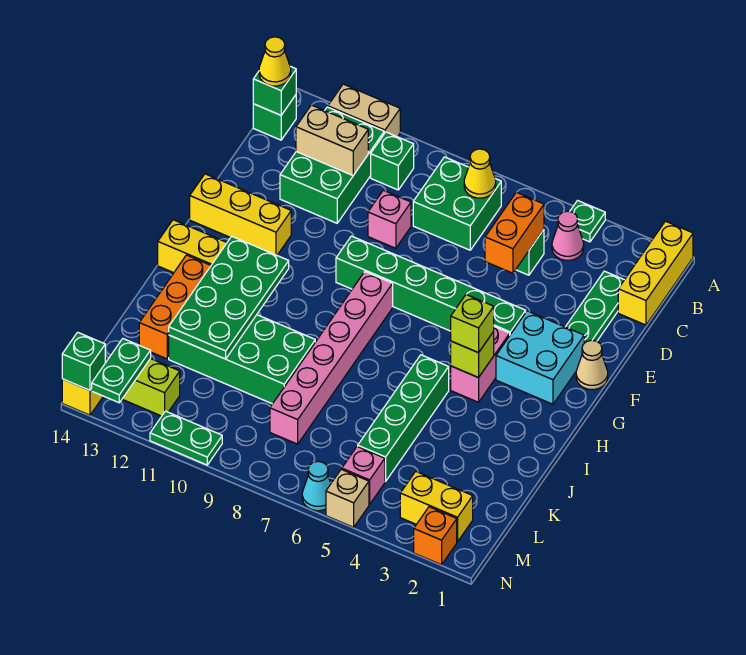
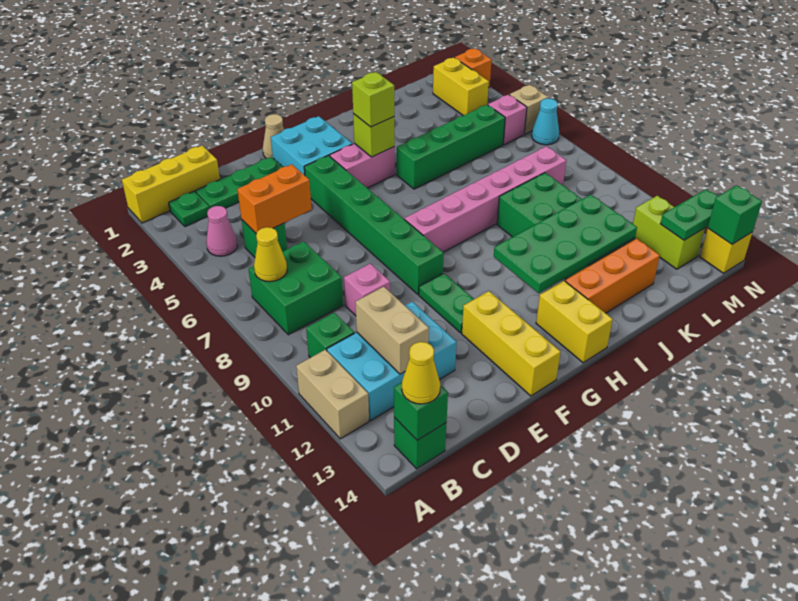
green plate A4 level 1 -> green plate B2 level 1
green brick B11:D12 level 1 -> cyan brick B11:D12 level 1
green plate N10:N11 level 1 -> green plate F10:F11 level 1

